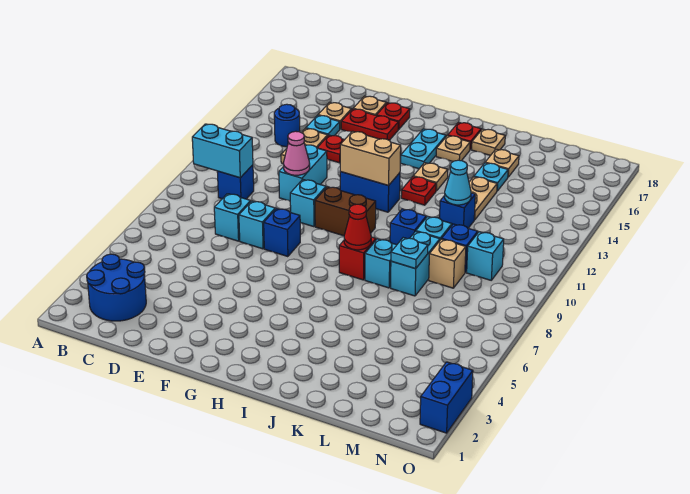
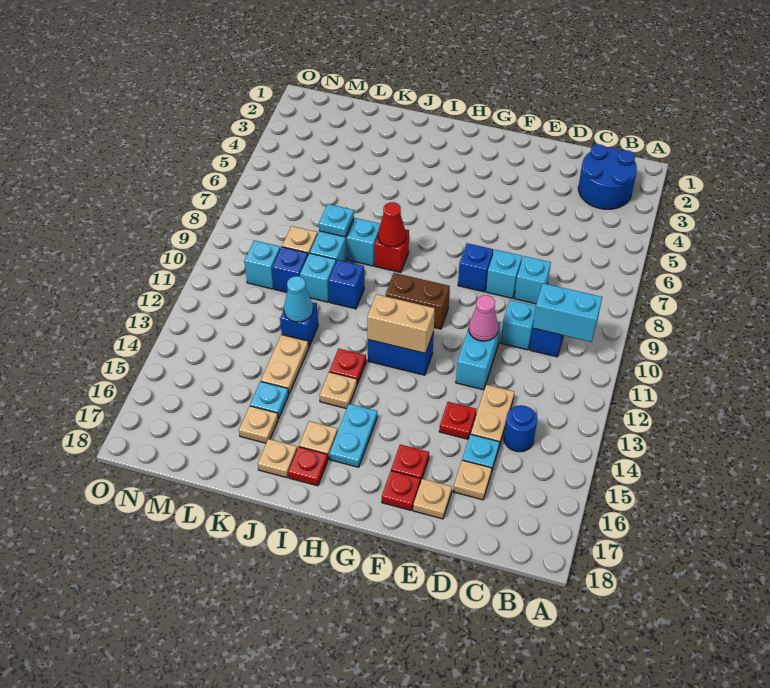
red plate E16:F16 level 1 -> red plate F16 level 1
cyan brick F10 level 1 -> cyan brick D10 level 1
blue brick O2:O3 level 1 -> none

